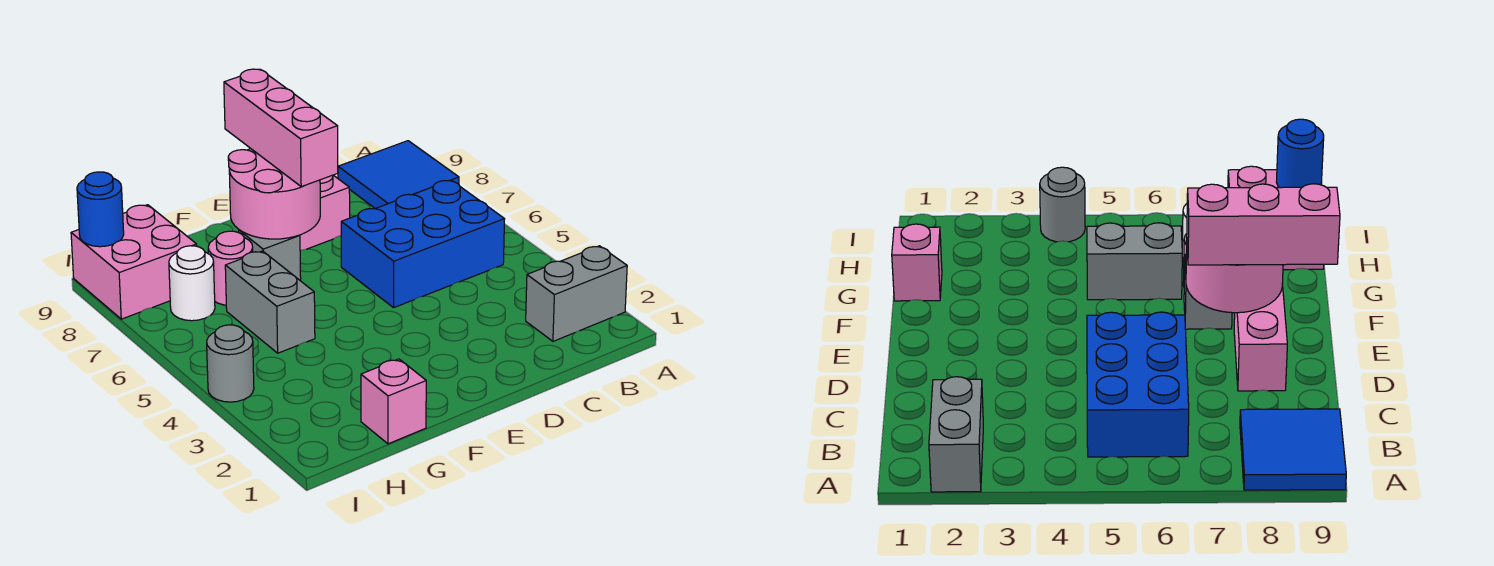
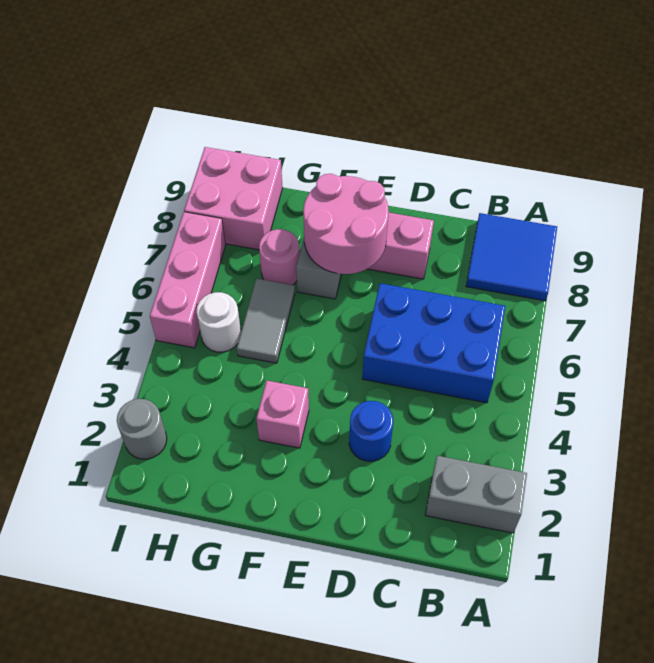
pink brick E7:E9 level 3 -> pink brick I5:I7 level 1
pink brick G1 level 1 -> pink brick F3 level 1
grey brick G5:G6 level 1 -> grey tile G5:G6 level 1
white round brick H7 level 1 -> white round brick H5 level 1
grey round brick I4 level 1 -> grey round brick I2 level 1
blue round brick I9 level 2 -> blue round brick D3 level 1

